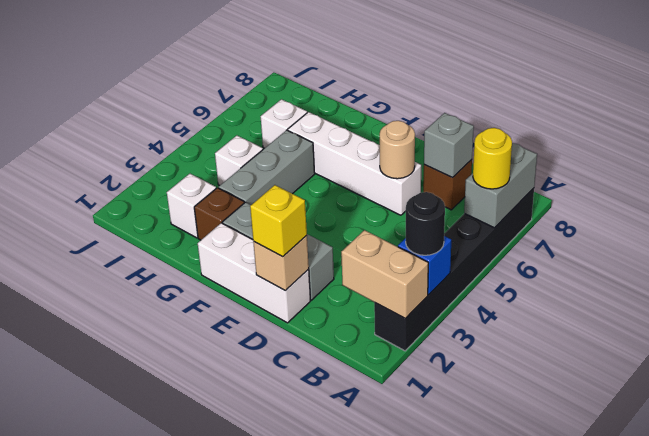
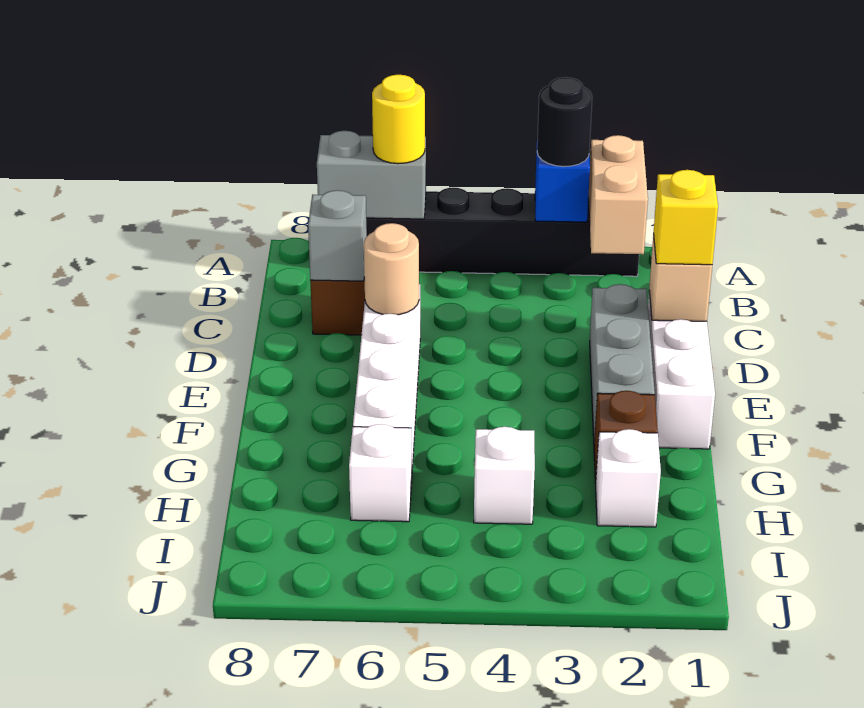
grey brick G3:G5 level 1 -> none

